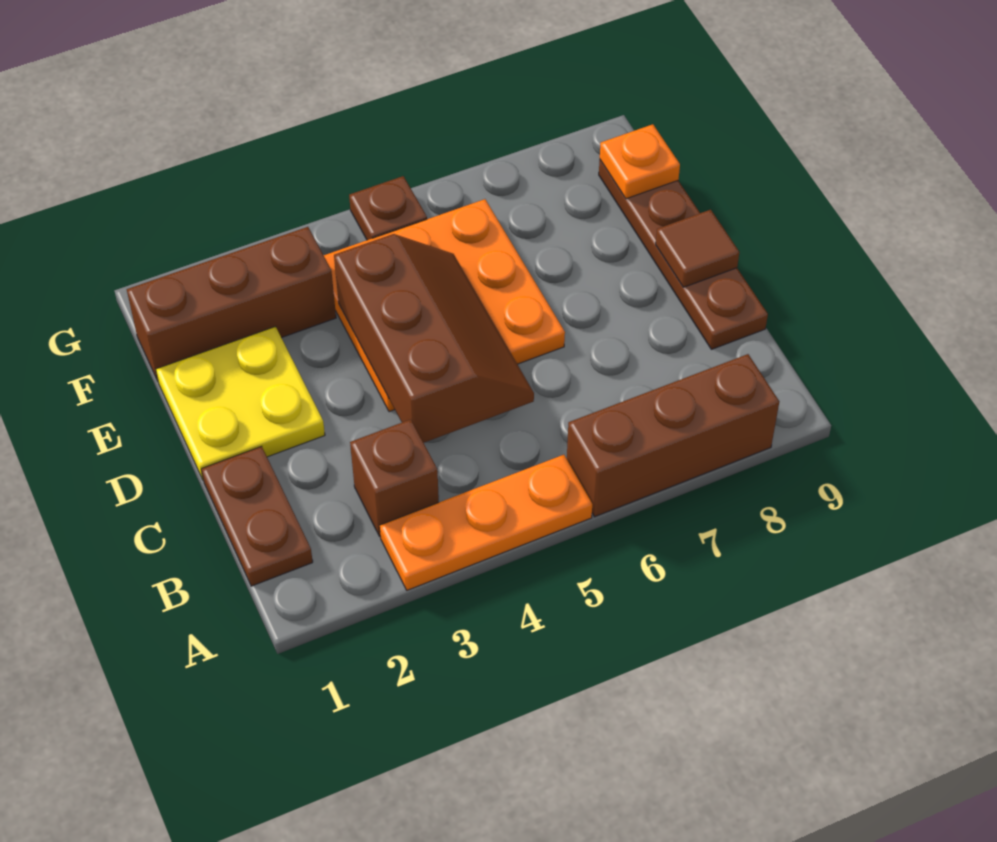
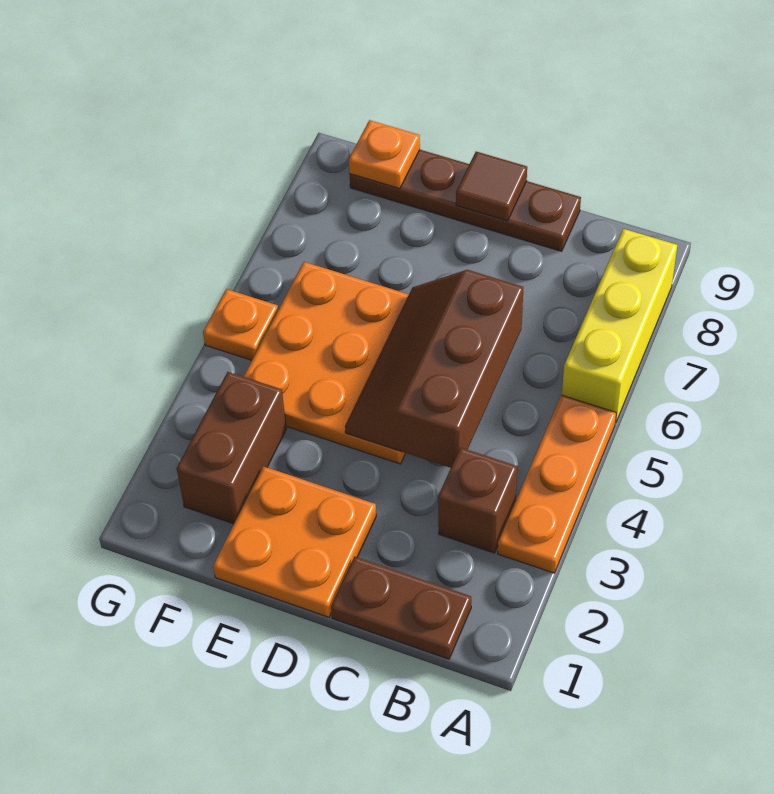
brown brick A6:A8 level 1 -> yellow brick A6:A8 level 1
brown slope C4:E5 level 2 top 4 -> brown slope C4:D6 level 2 top C
yellow plate D1:E2 level 1 -> orange plate D1:E2 level 1
brown brick F1:F3 level 1 -> brown brick F2:F3 level 1
brown plate G5 level 1 -> orange plate G5 level 1

